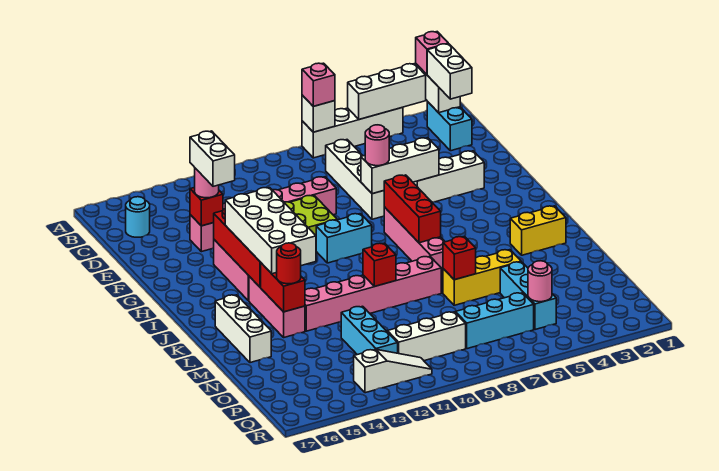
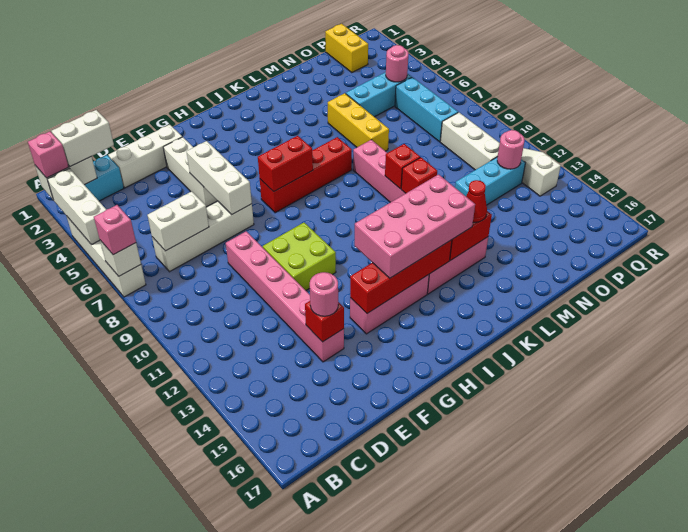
cyan round brick C16 level 1 -> none
white brick E14:F14 level 4 -> white brick C7:D7 level 2
pink round brick F7 level 3 -> pink round brick P12 level 2
pink brick H7:K7 level 1 -> red brick H7:K7 level 1
red brick H7:J7 level 2 -> red brick H7:I7 level 2
cyan brick H9:H10 level 1 -> none
white brick H13:K14 level 3 -> pink brick H13:K14 level 3
yellow brick K2:K3 level 1 -> yellow brick P1:P2 level 1
white brick K16:M16 level 1 -> white brick D2:F2 level 1
red round brick L14 level 3 -> red cone L14 level 3
red brick M7 level 2 -> red brick L11 level 2

